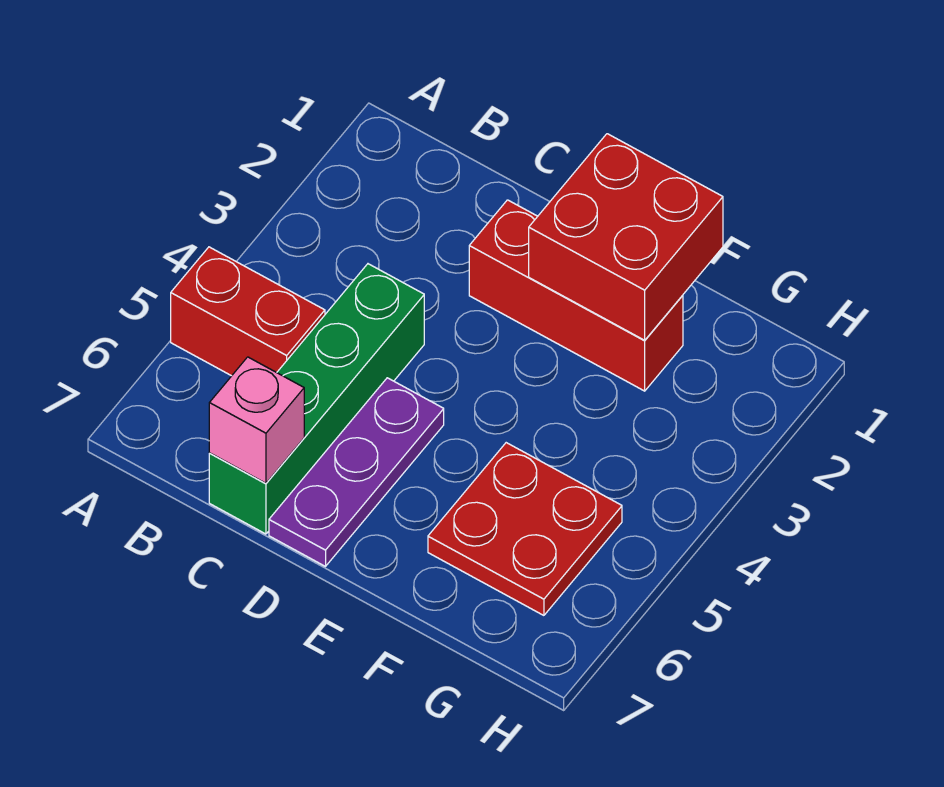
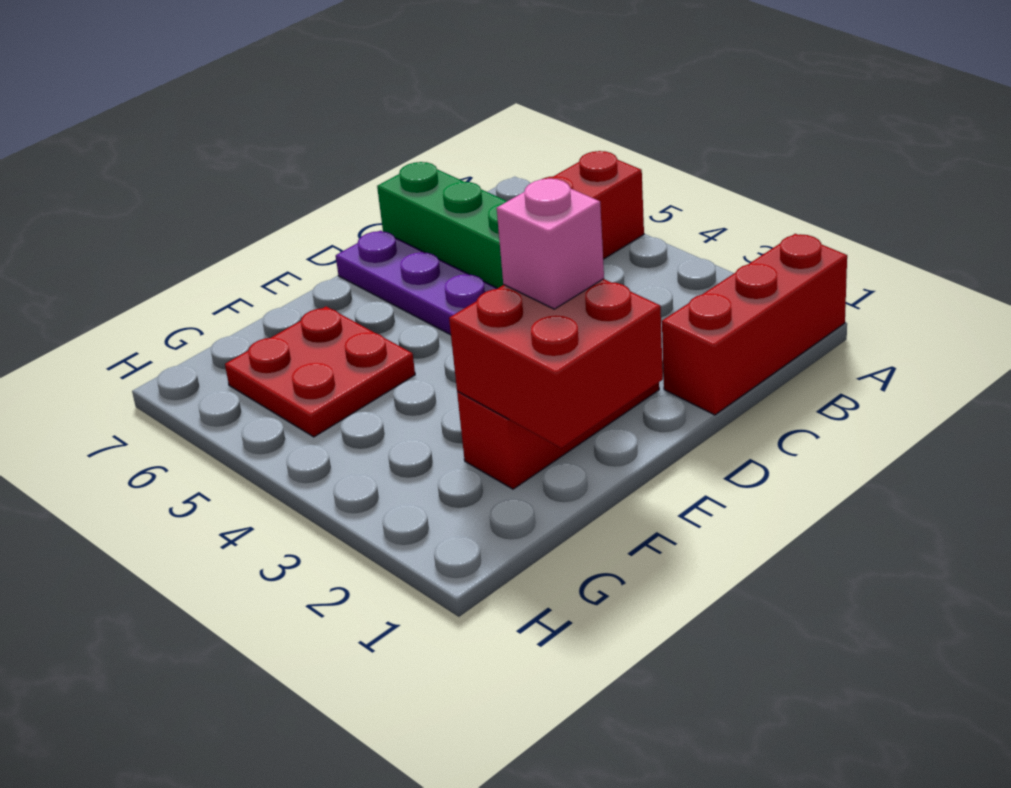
none -> red brick A1:C1 level 1
pink brick C7 level 2 -> pink brick E2 level 3

